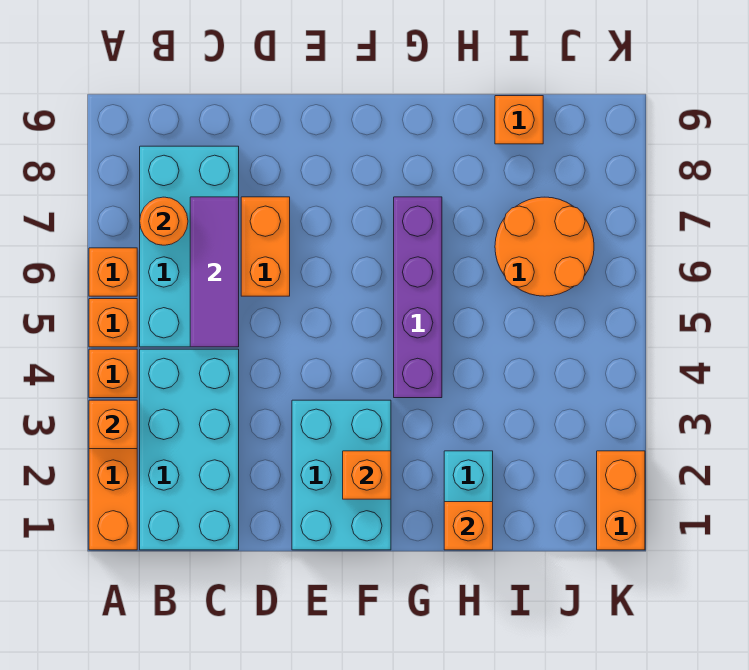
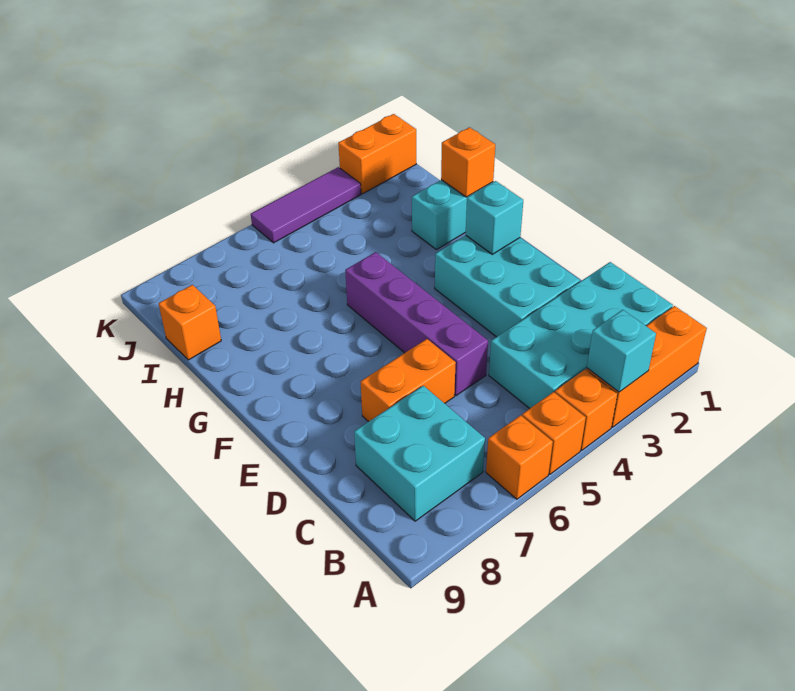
orange brick A3 level 2 -> cyan brick A3 level 2
cyan brick B5:C8 level 1 -> cyan brick B7:C8 level 1
orange round brick B7 level 2 -> none
purple tile C5:C7 level 2 -> purple tile K3:K5 level 1
cyan brick E1:F3 level 1 -> cyan brick D2:F3 level 1
orange brick F2 level 2 -> cyan brick F2 level 2
purple brick G4:G7 level 1 -> purple brick D5:G5 level 1
orange round brick I6:J7 level 1 -> none

